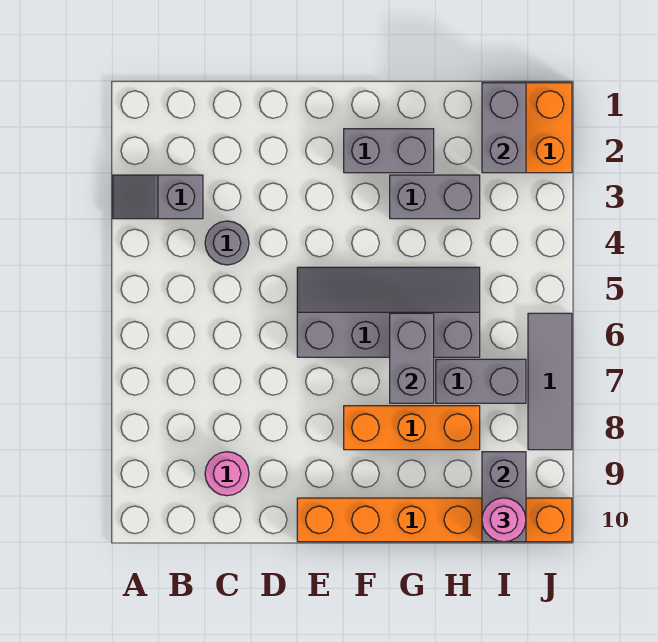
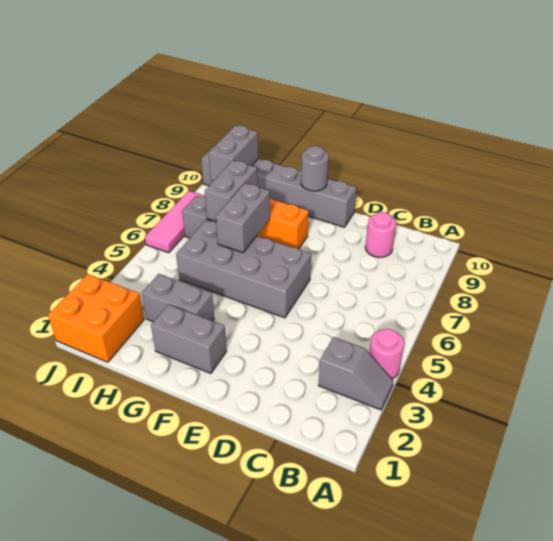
grey round brick C4 level 1 -> grey round brick F10 level 2
grey slope E5:H6 level 1 top 6 -> grey brick E5:H6 level 1
orange brick E10:J10 level 1 -> grey brick E10:J10 level 1
grey brick I1:I2 level 2 -> grey brick H7:H8 level 2
pink round brick I10 level 3 -> pink round brick A4 level 1
grey tile J6:J8 level 1 -> pink tile J6:J8 level 1

